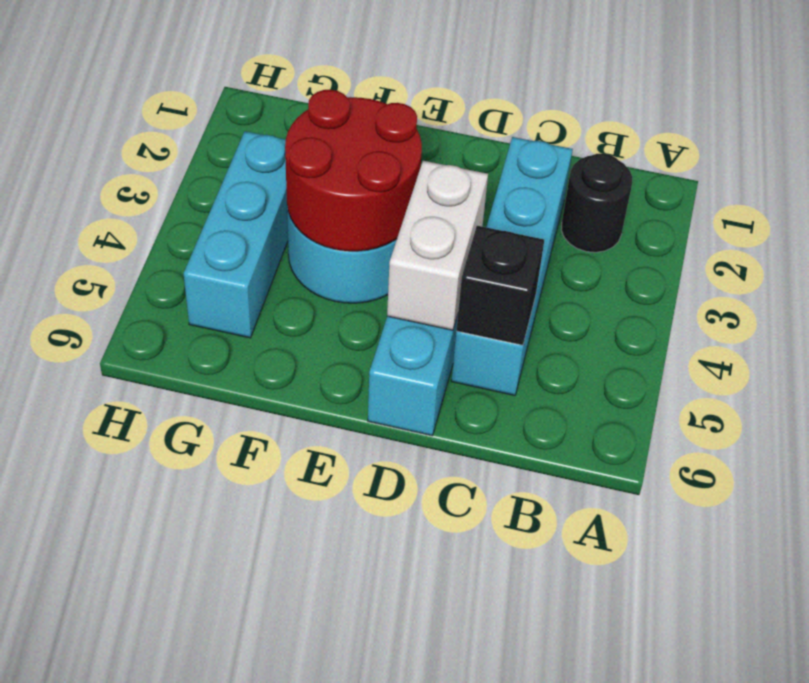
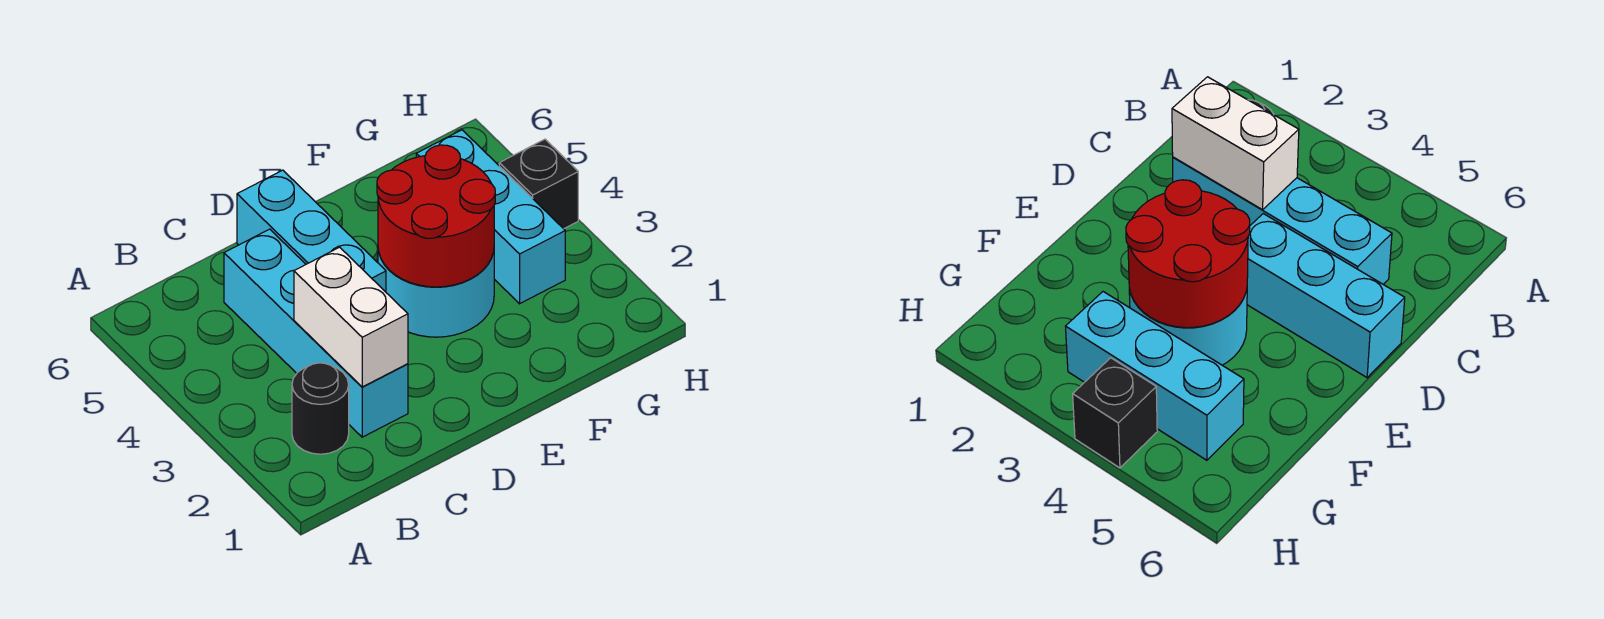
black brick C5 level 2 -> black brick H4 level 1
white brick D4:D5 level 2 -> white brick C2:C3 level 2

